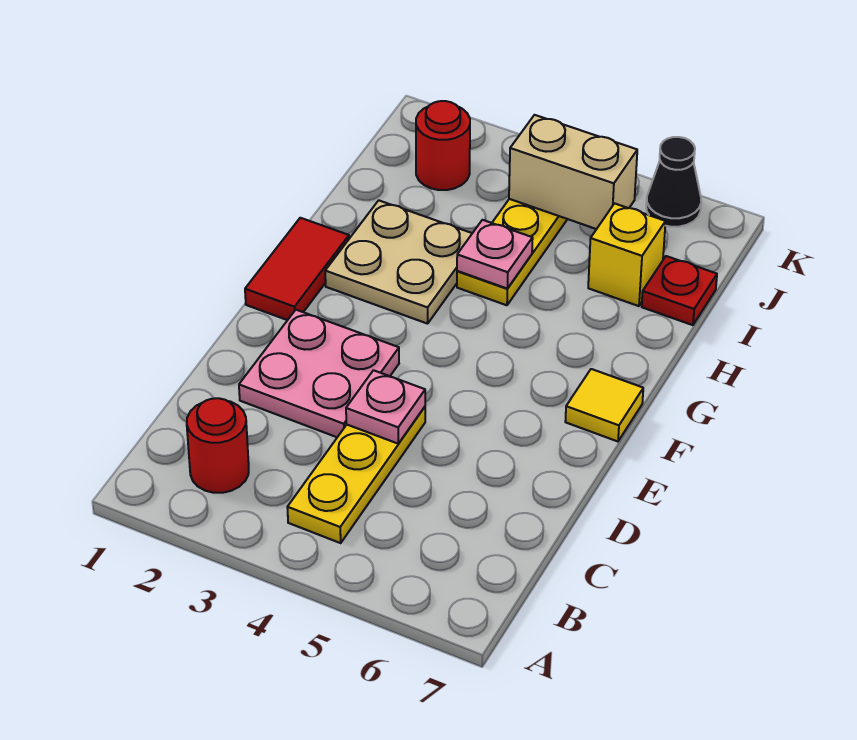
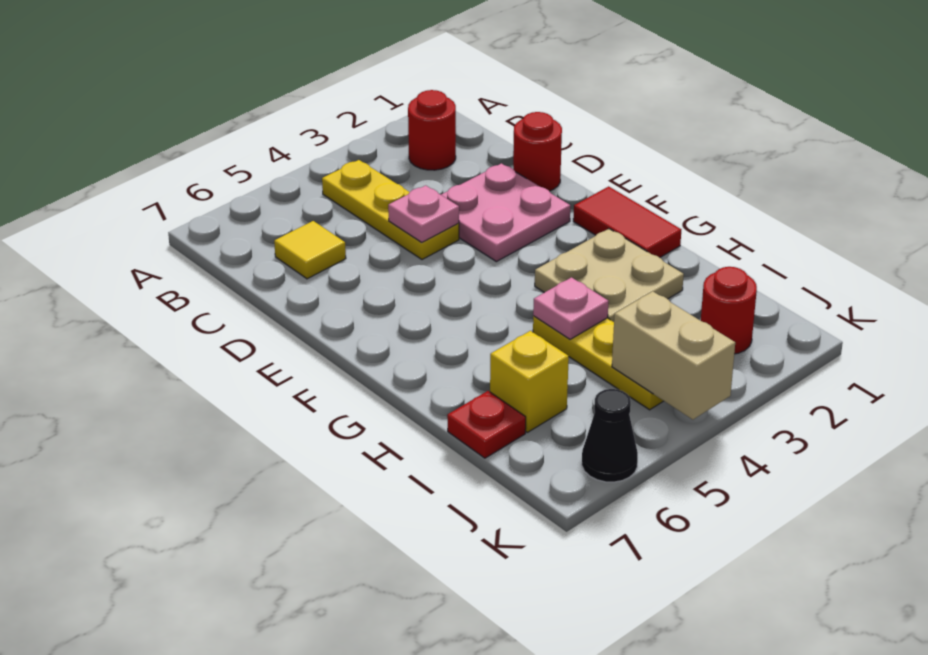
none -> red round brick D1 level 1
yellow tile F7 level 1 -> yellow tile C6 level 1
tan brick J4:J5 level 2 -> tan brick J4:K4 level 2

